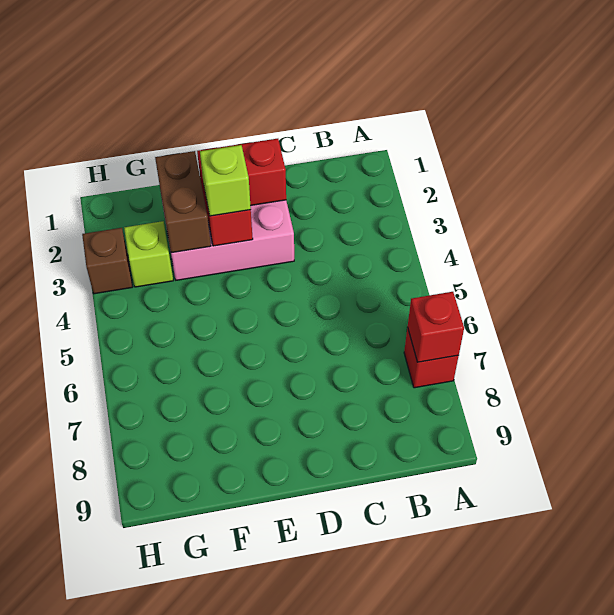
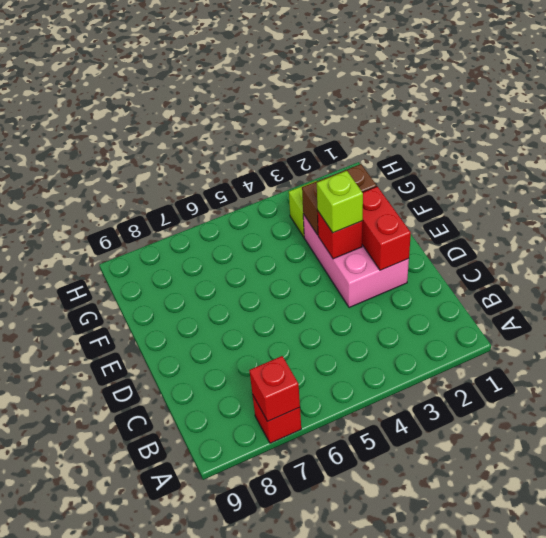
brown brick H3 level 1 -> none

